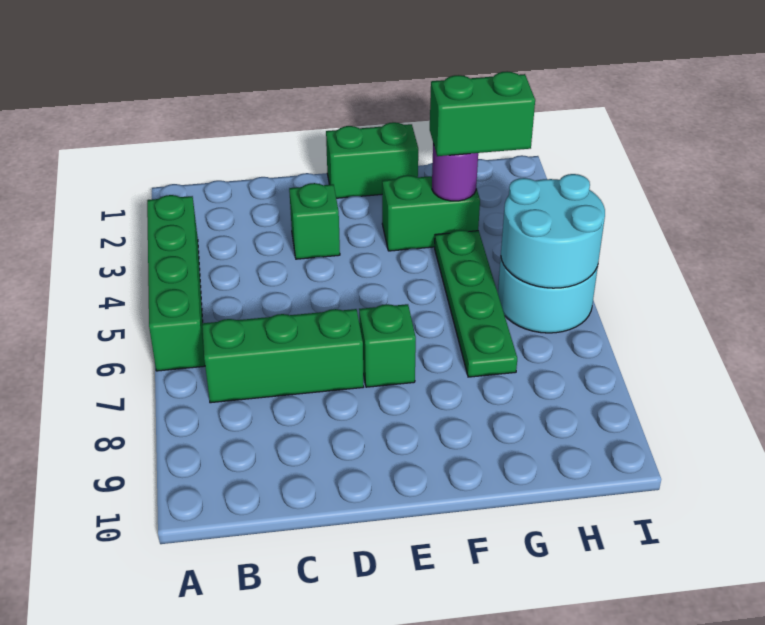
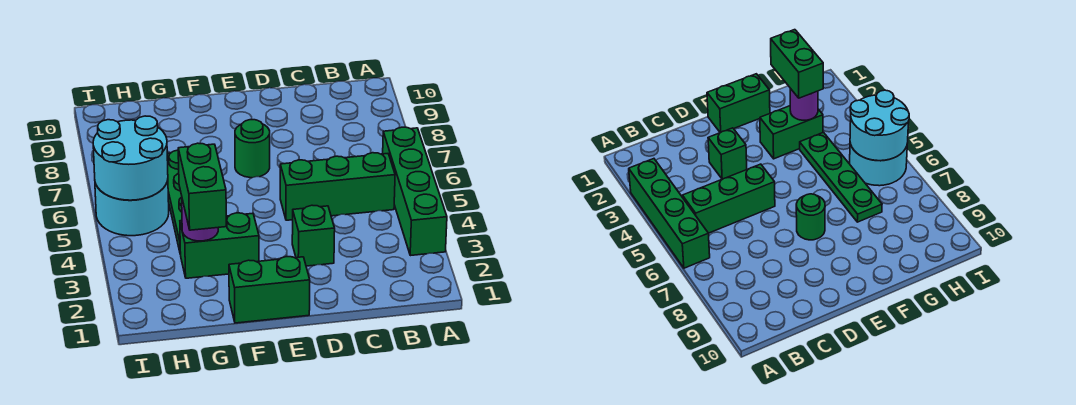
green brick B7:D7 level 1 -> green brick B5:D5 level 1
green brick E7 level 1 -> green round brick E7 level 1
green brick G3:H3 level 3 -> green brick G2:G3 level 3

